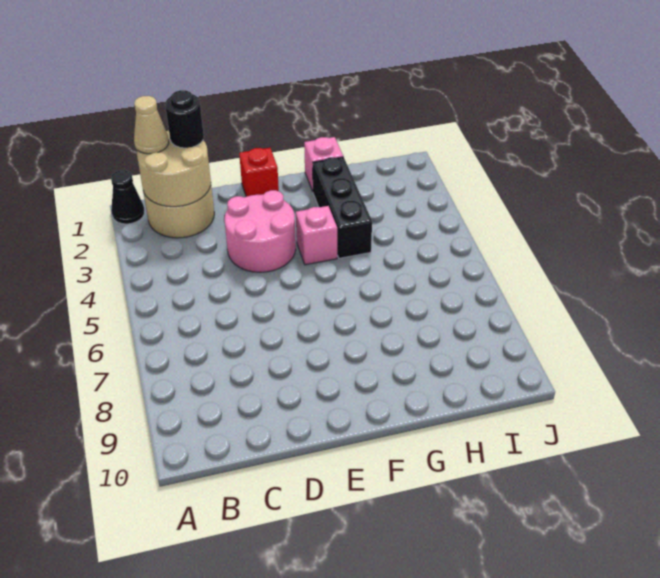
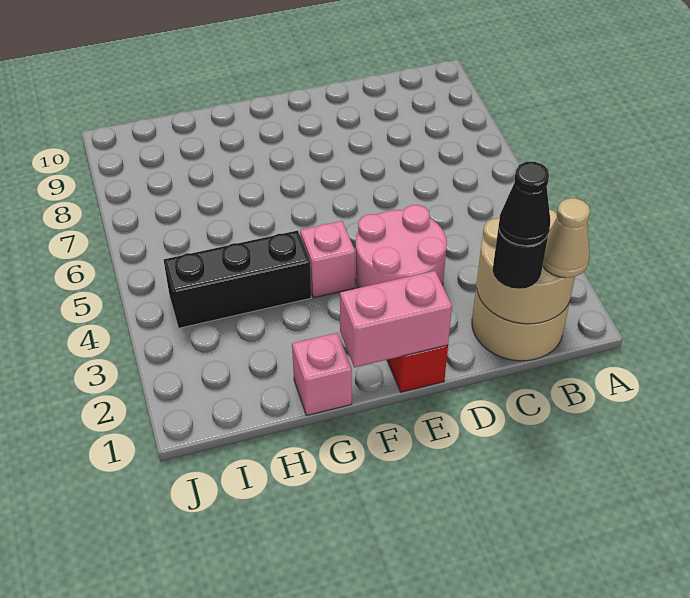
black cone A1 level 1 -> black cone C1 level 4
none -> pink brick E1:F1 level 2
black brick G2:G4 level 1 -> black brick G4:I4 level 1

